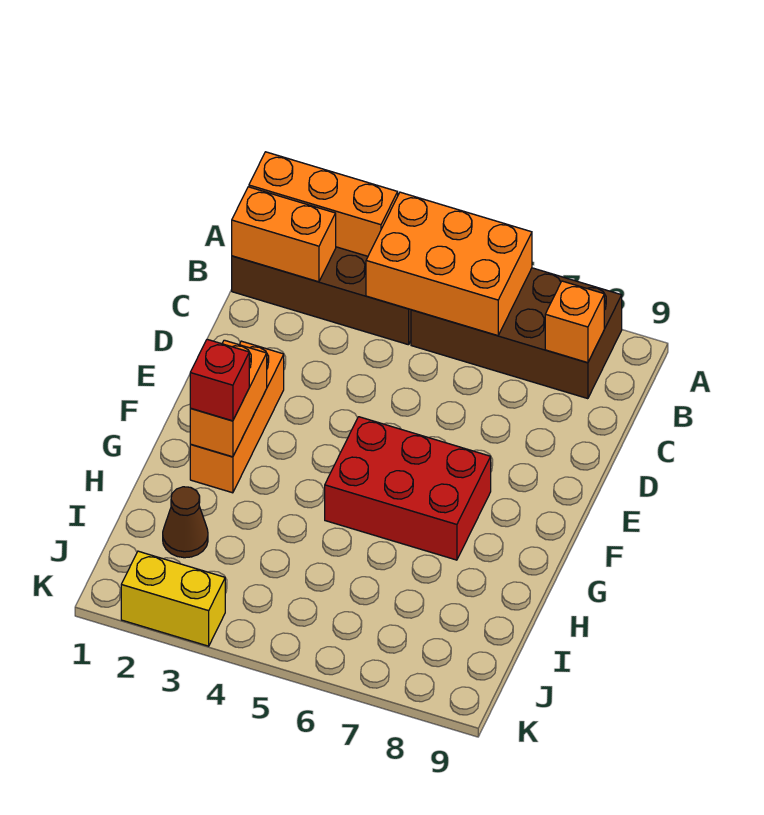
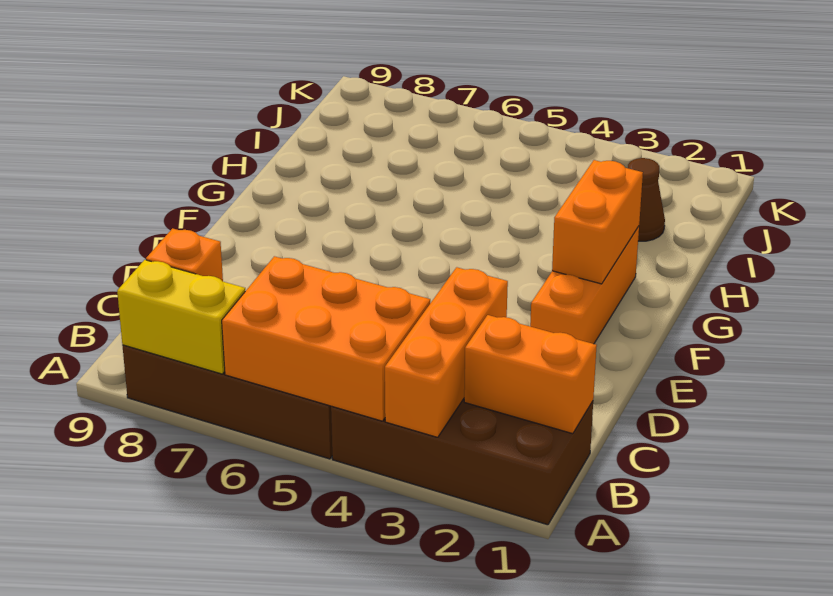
orange brick A1:A3 level 2 -> orange brick A3:C3 level 2
red brick F5:G7 level 1 -> none
red brick G2 level 3 -> none
yellow brick K2:K3 level 1 -> yellow brick A7:A8 level 2

